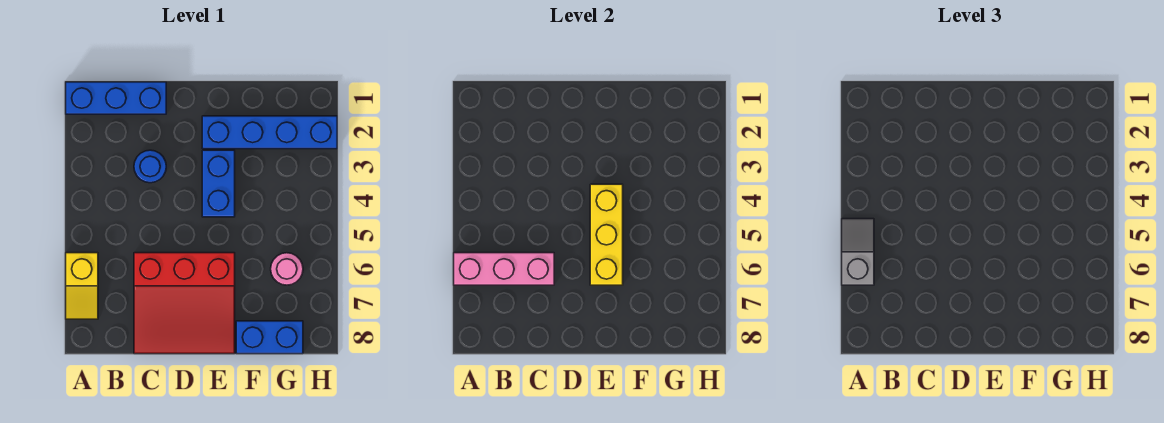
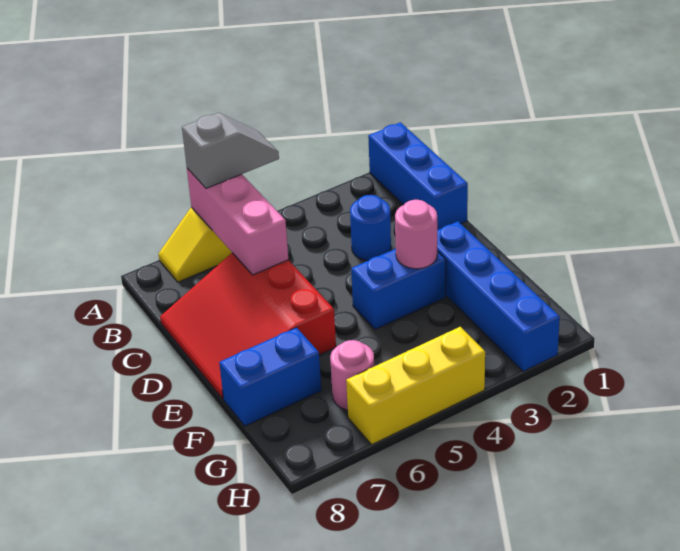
none -> pink round brick E3 level 2
yellow brick E4:E6 level 2 -> yellow brick H4:H6 level 1
blue brick F8:G8 level 1 -> blue brick F7:F8 level 1

